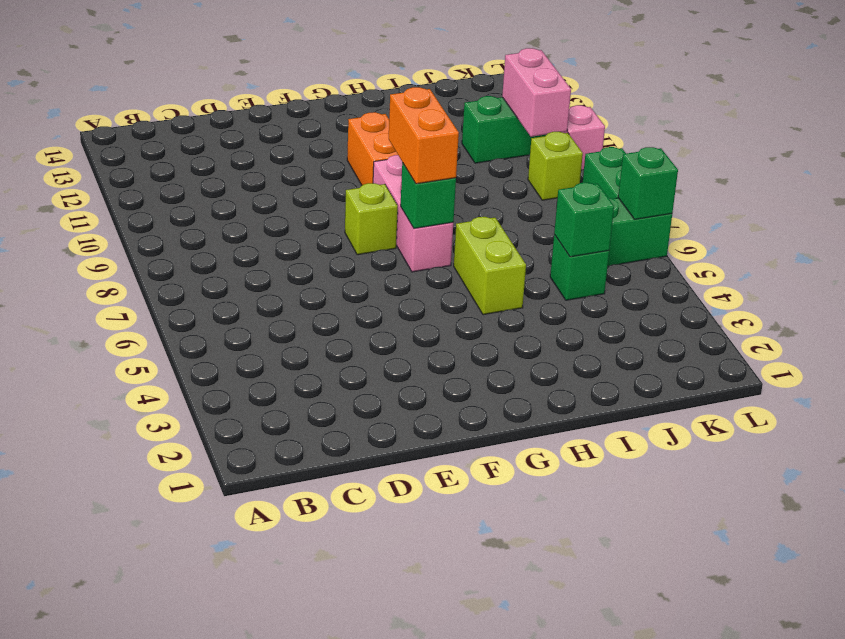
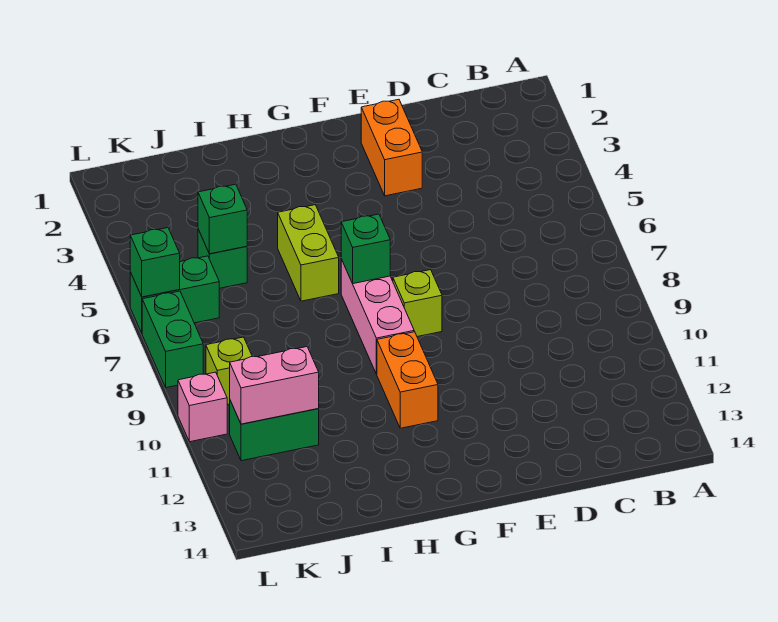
orange brick G7:G8 level 3 -> orange brick E2:E3 level 1
pink brick K10:K11 level 2 -> pink brick J11:K11 level 2

